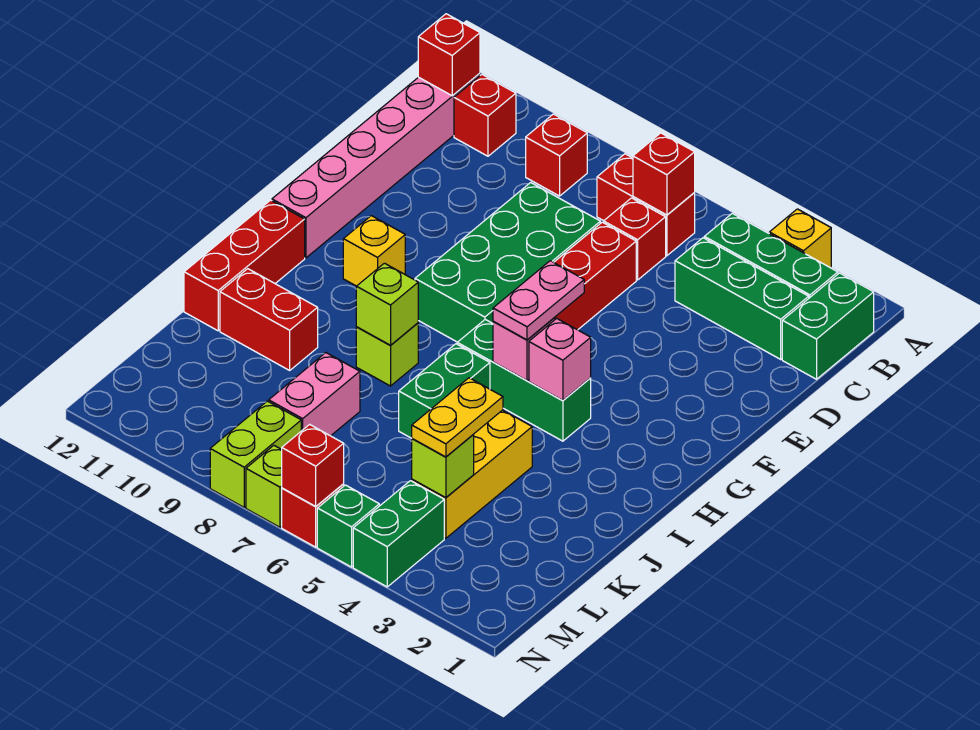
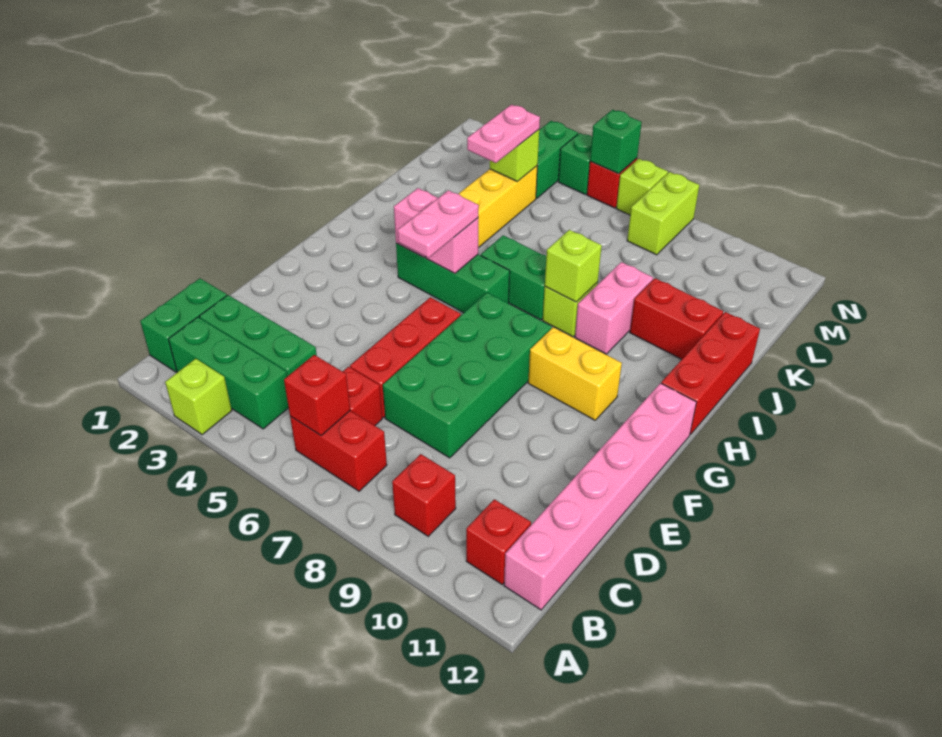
yellow brick A3 level 1 -> lime brick A3 level 1
red brick B12 level 2 -> none
yellow brick G10 level 1 -> yellow brick G9:G10 level 1
green brick I6:J6 level 1 -> green brick I6:I7 level 1
yellow plate K4:L4 level 3 -> pink plate K4:L4 level 3
pink brick K8:L8 level 1 -> pink brick I9:J9 level 1
red brick N6 level 2 -> green brick N6 level 2

